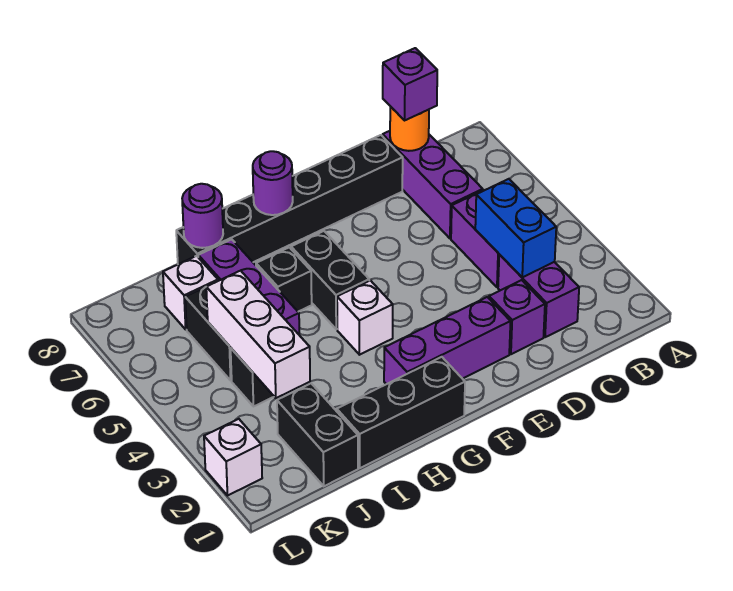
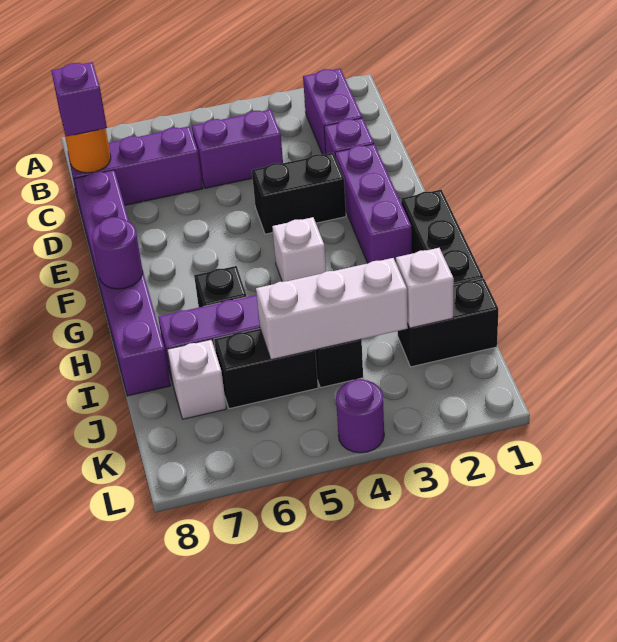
purple brick C2:C3 level 1 -> purple brick B2:C2 level 1
blue brick C3:C4 level 2 -> none
black brick D8:I8 level 1 -> purple brick D8:I8 level 1
black brick G5:G6 level 1 -> black brick E3:E4 level 1
purple round brick I8 level 2 -> purple round brick L4 level 1
white brick L2 level 1 -> white brick J2 level 2

